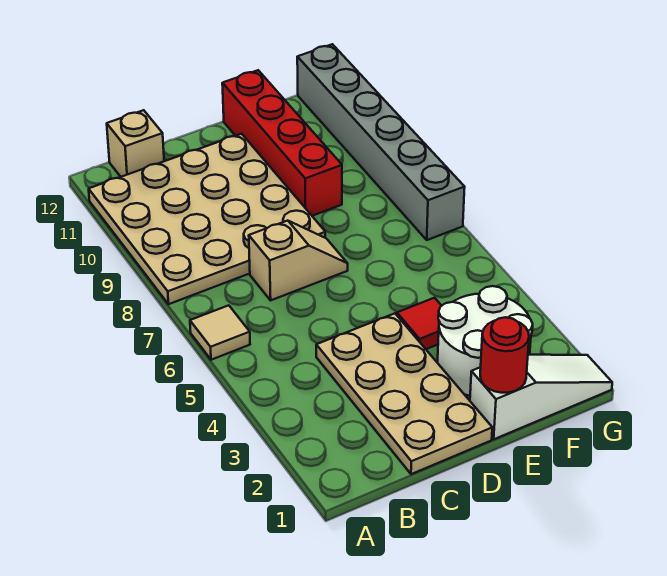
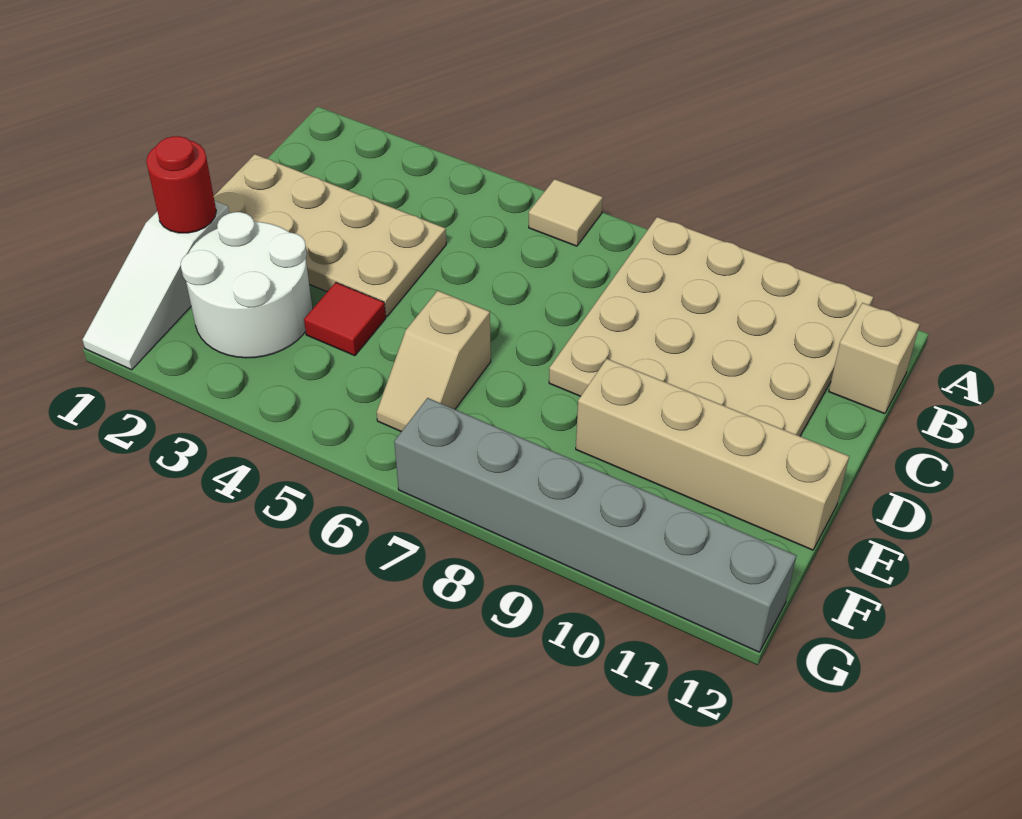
tan slope C7:D7 level 1 top C -> tan slope E6:F6 level 1 top E
red brick E9:E12 level 1 -> tan brick E9:E12 level 1

